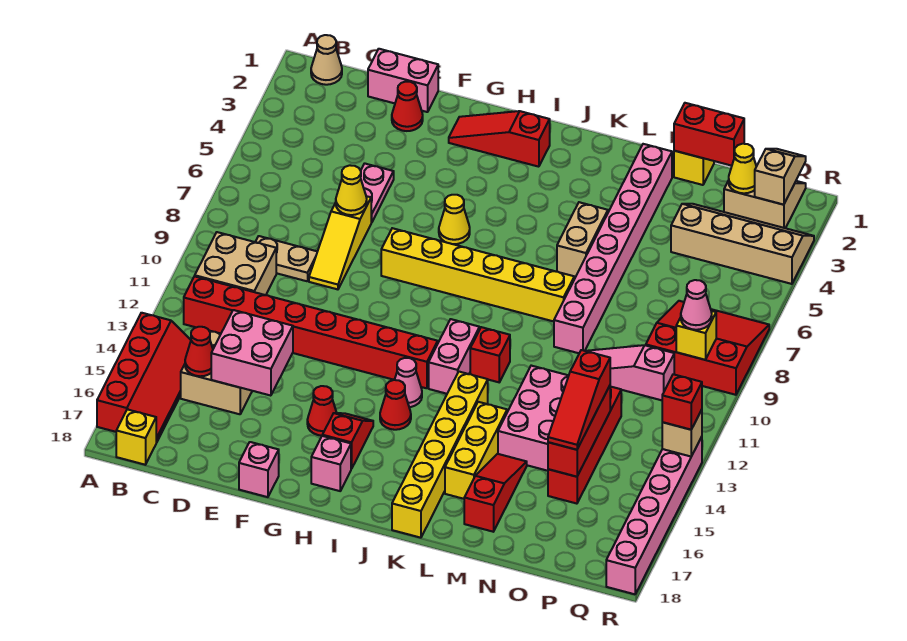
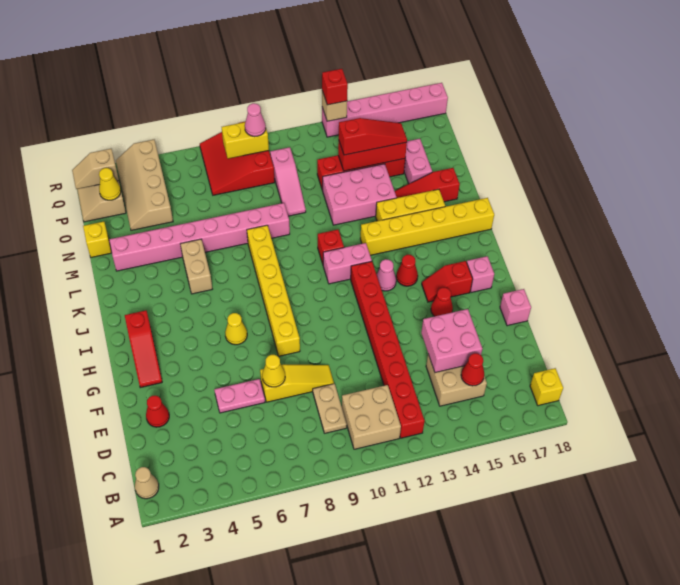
red slope A14:B17 level 1 top A -> none
pink brick D1:E1 level 1 -> pink brick N16:O16 level 1
tan brick L5:L6 level 1 -> tan brick K5:L5 level 1
red brick N1:O1 level 2 -> none
yellow brick Q9 level 2 -> yellow brick Q8:Q9 level 2

